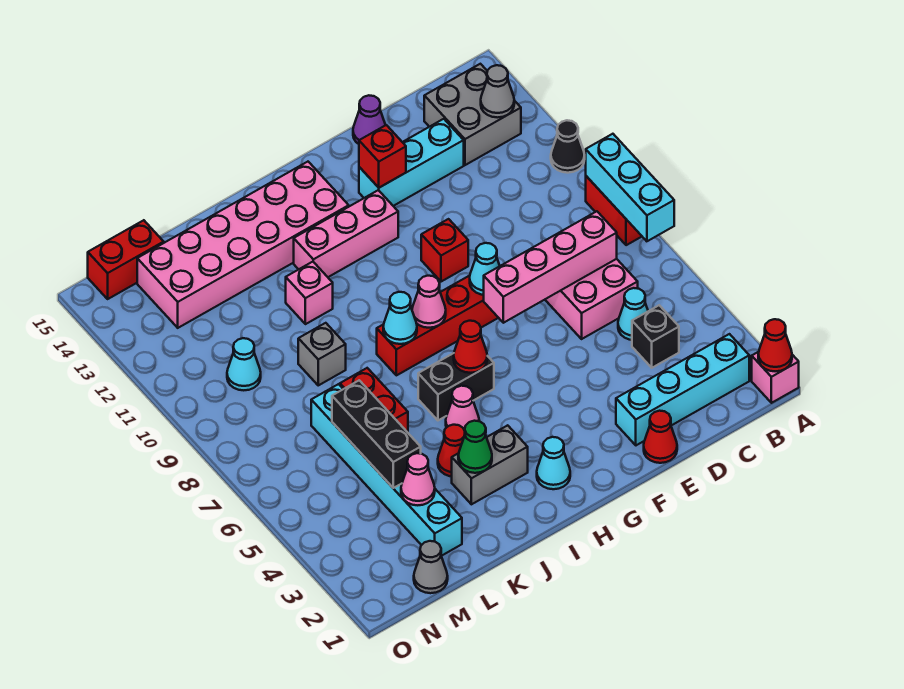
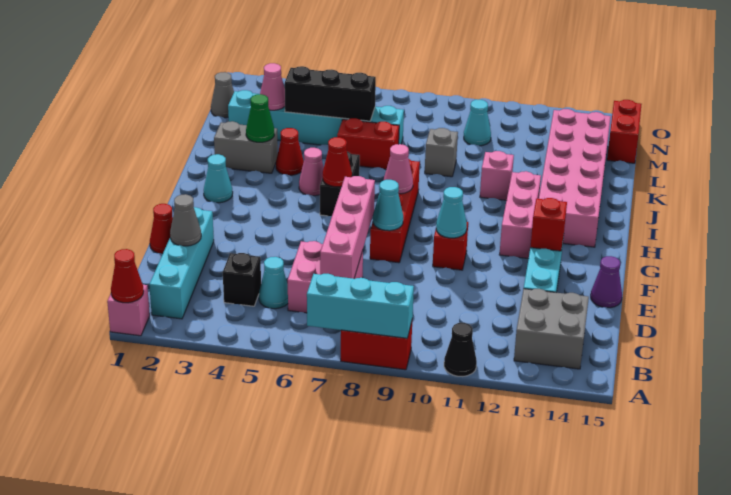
grey cone B13 level 2 -> grey cone D2 level 2
grey brick I3:J3 level 1 -> grey brick J2:J3 level 1
cyan cone I8 level 2 -> cyan cone F10 level 2

